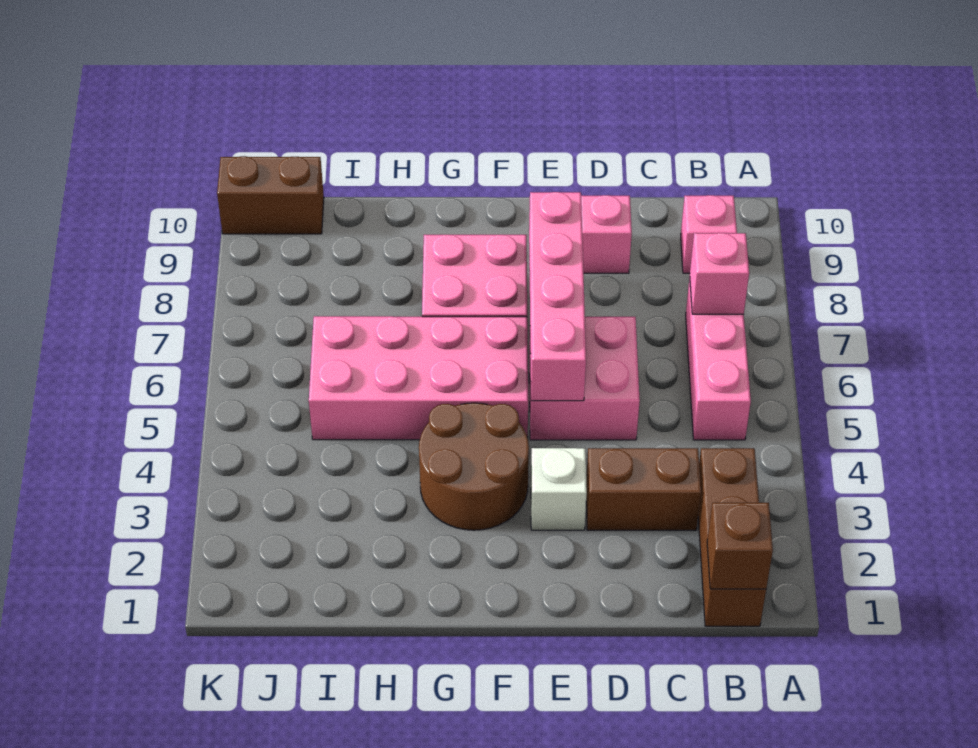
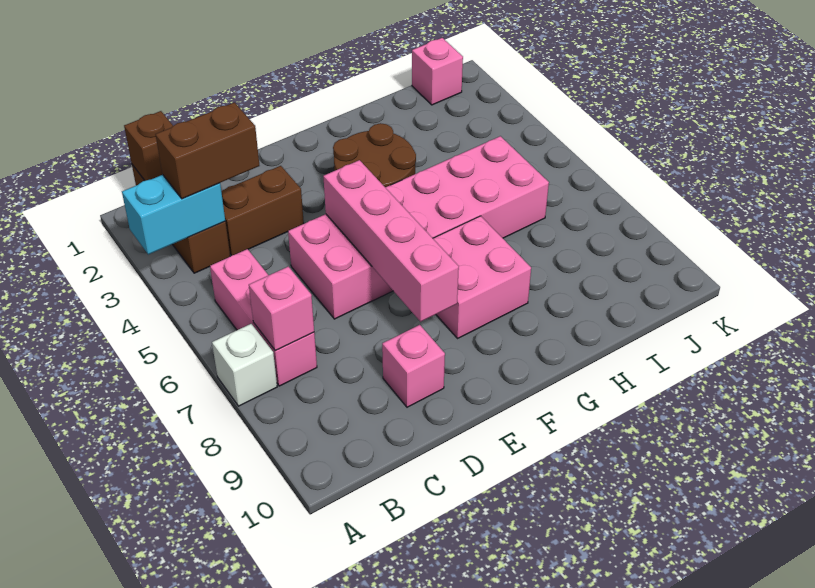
none -> cyan brick A3:B3 level 2
pink brick B9 level 1 -> pink brick J1 level 1
white brick E3 level 1 -> white brick A7 level 1
brown brick J10:K10 level 1 -> brown brick B3:C3 level 3

